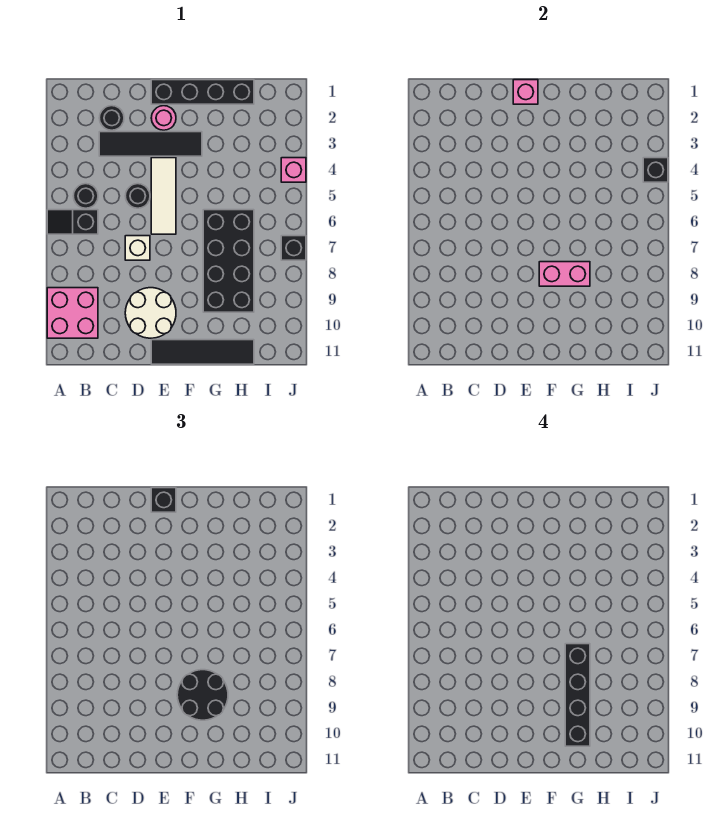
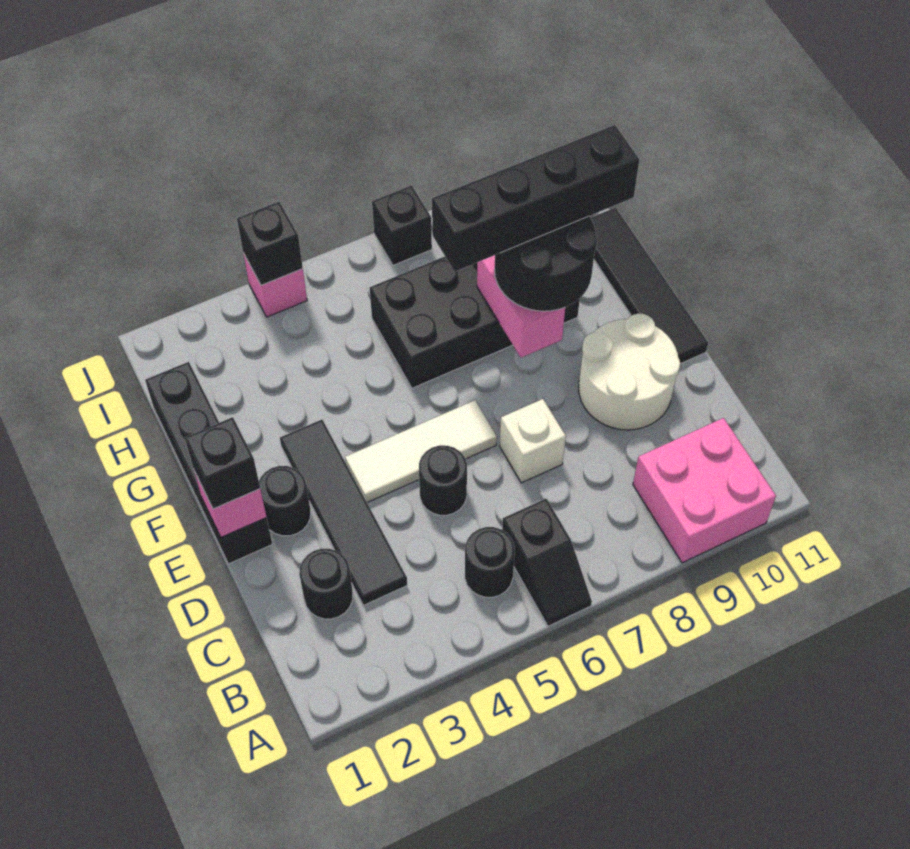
pink round brick E2 level 1 -> black round brick E2 level 1

